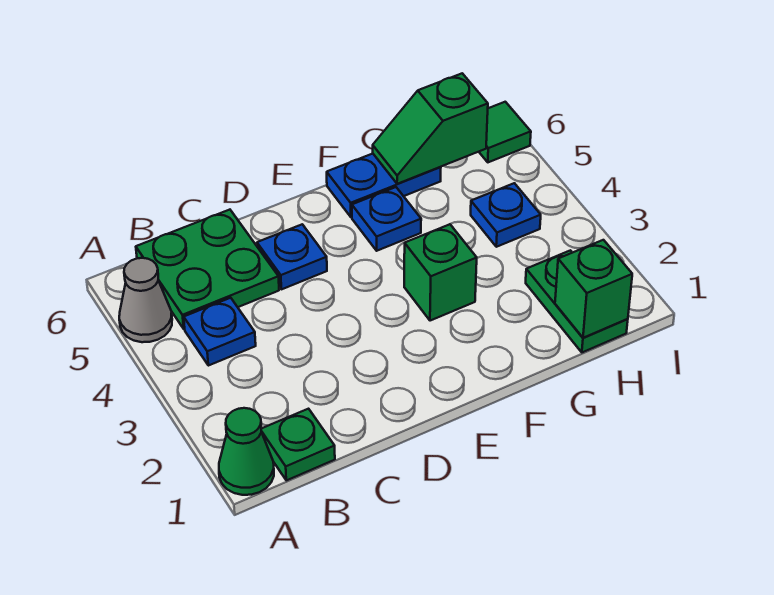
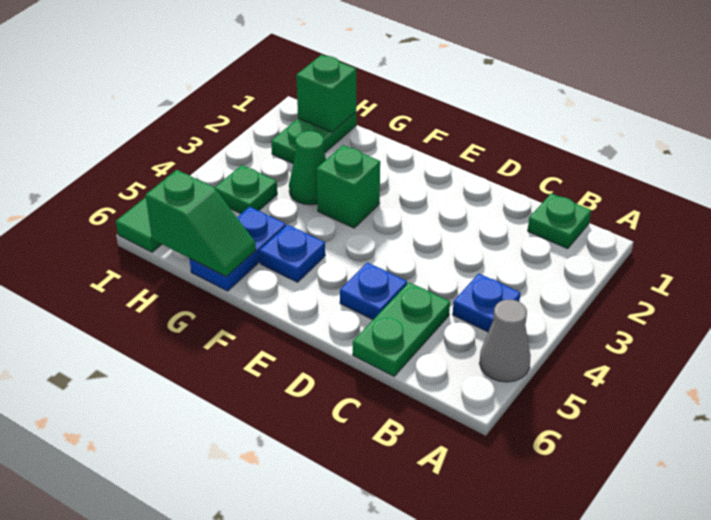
green cone A1 level 1 -> green cone G3 level 1
green plate B5:C6 level 1 -> green plate C5:C6 level 1
blue plate F6:G6 level 1 -> blue plate G5:G6 level 1
blue plate H4 level 1 -> green plate H4 level 1

